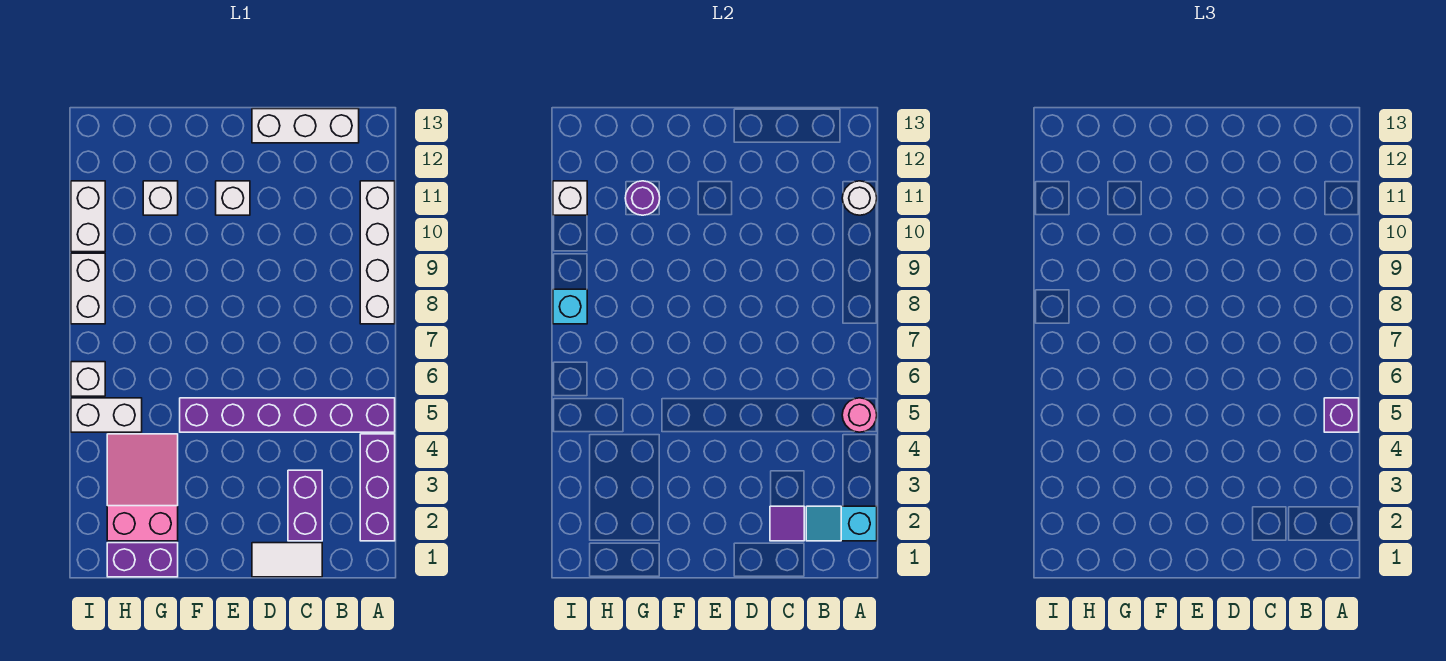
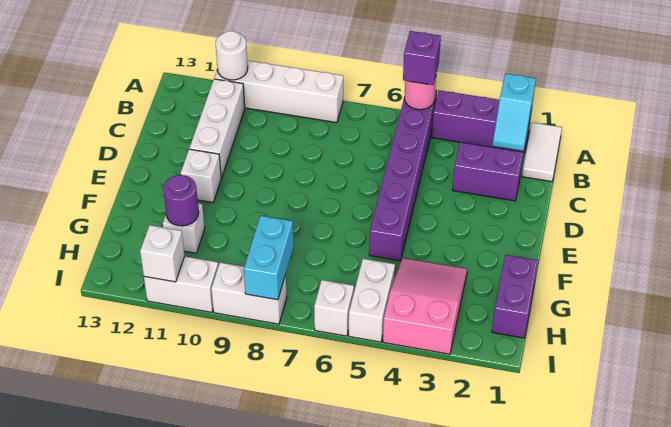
white brick B13:D13 level 1 -> white brick B11:D11 level 1
white tile C1:D1 level 1 -> white tile A1:B1 level 1
purple tile C2 level 2 -> none
pink slope G2:H4 level 1 top 2 -> pink slope G3:I4 level 1 top I
cyan brick I8 level 2 -> cyan brick H8:I8 level 2

